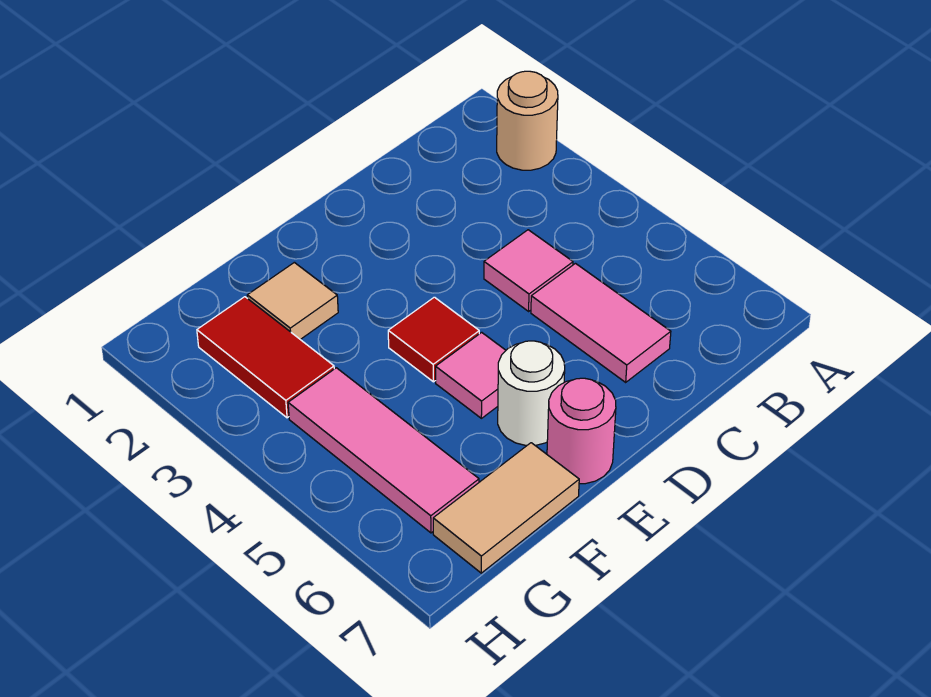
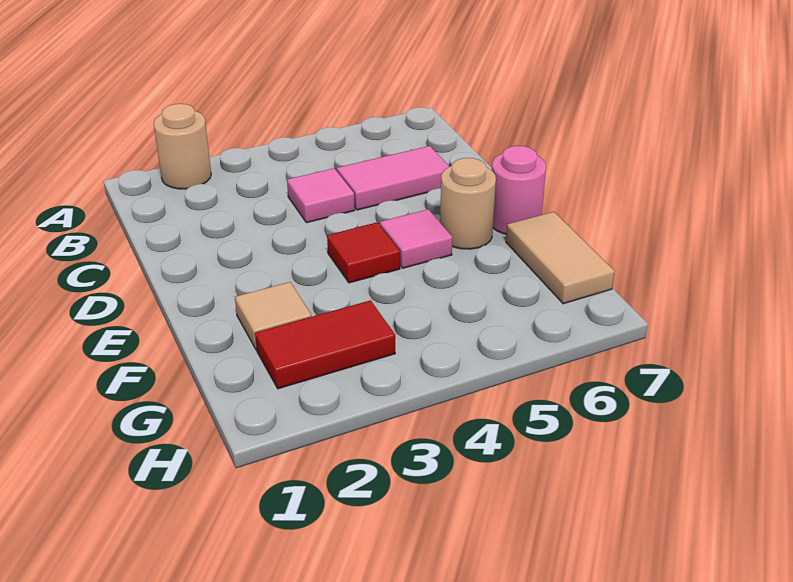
white round brick E6 level 1 -> tan round brick E6 level 1
pink tile G4:G6 level 1 -> none

